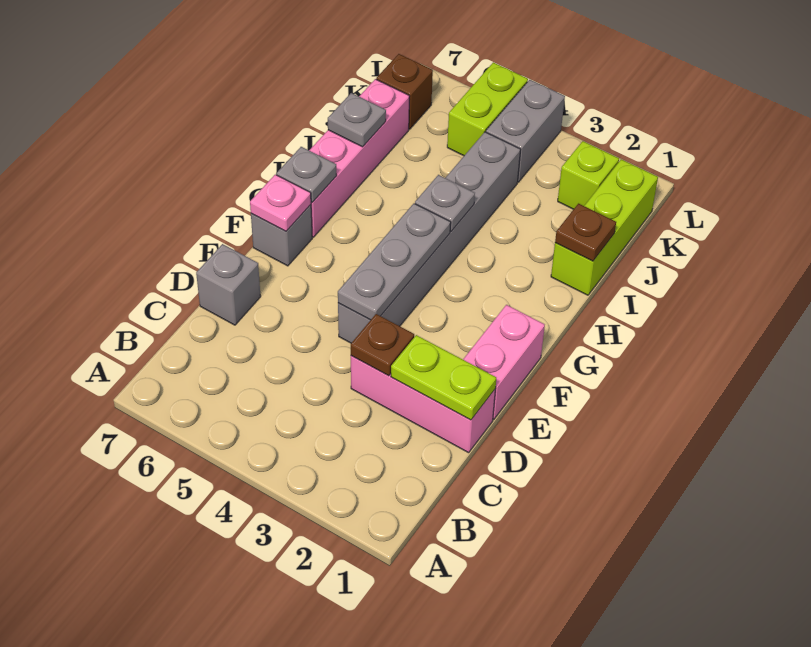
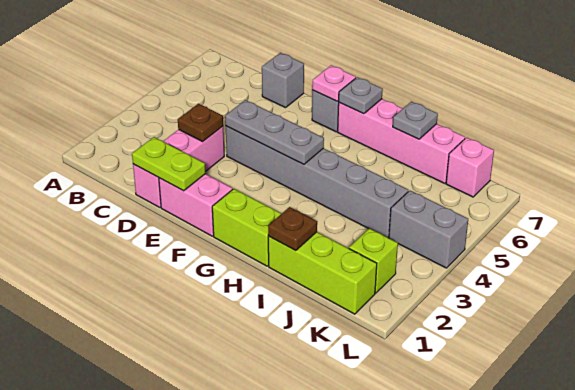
lime plate D1:D2 level 2 -> lime plate D1:E1 level 2
grey plate H4 level 2 -> none
lime brick K5:L5 level 1 -> lime brick G1:H1 level 1
brown brick K7 level 1 -> pink brick K7 level 1

